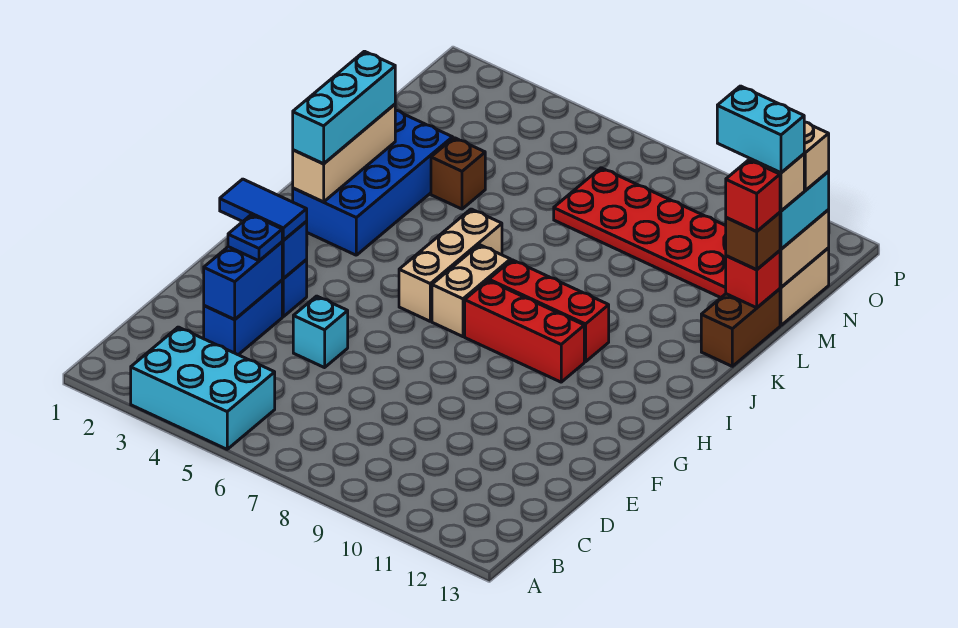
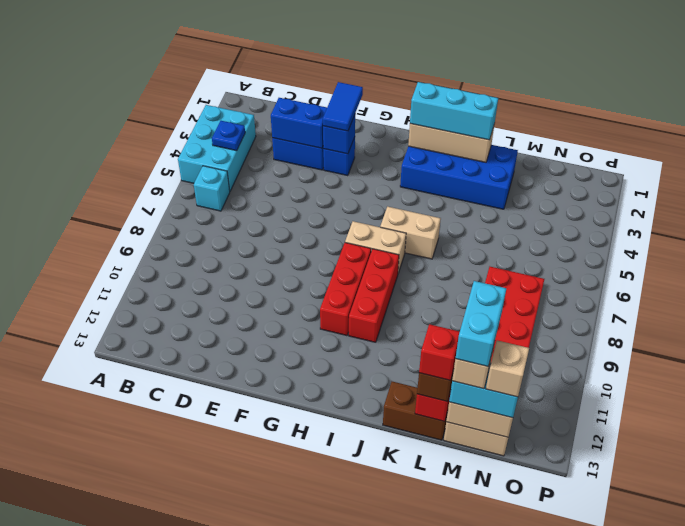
blue plate E3 level 3 -> blue plate B4 level 2
cyan brick E5 level 1 -> cyan brick B6 level 1
tan brick H6:J6 level 1 -> tan brick I6:J6 level 1
brown brick L4 level 1 -> none

